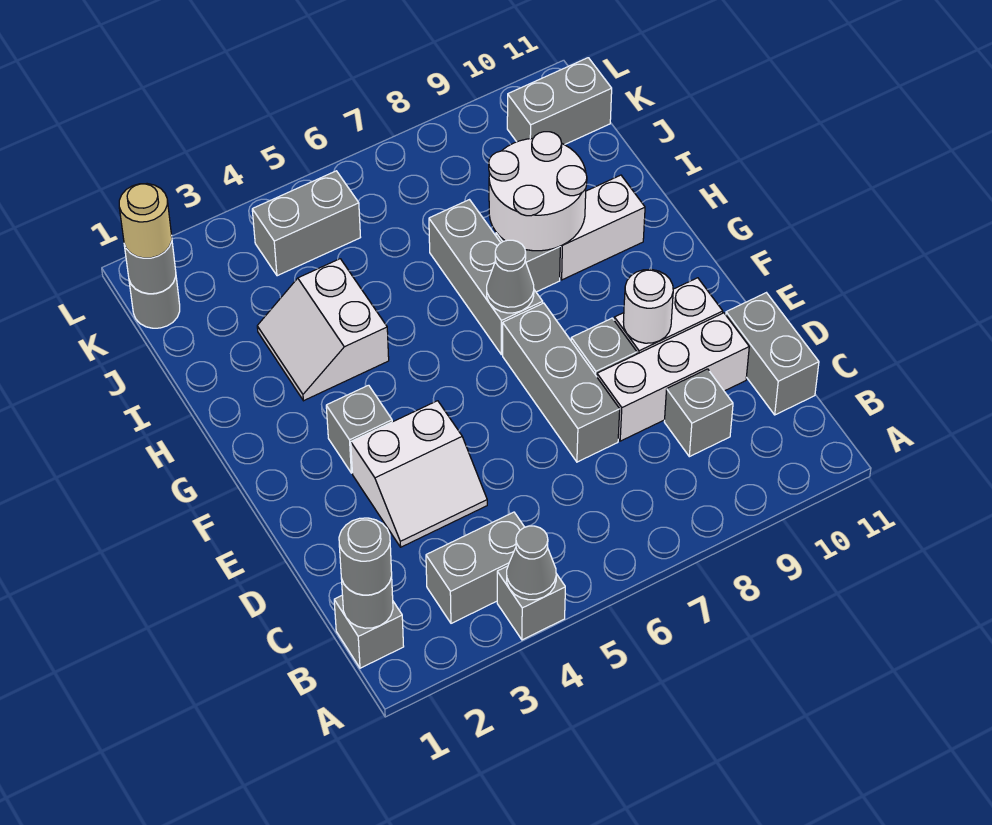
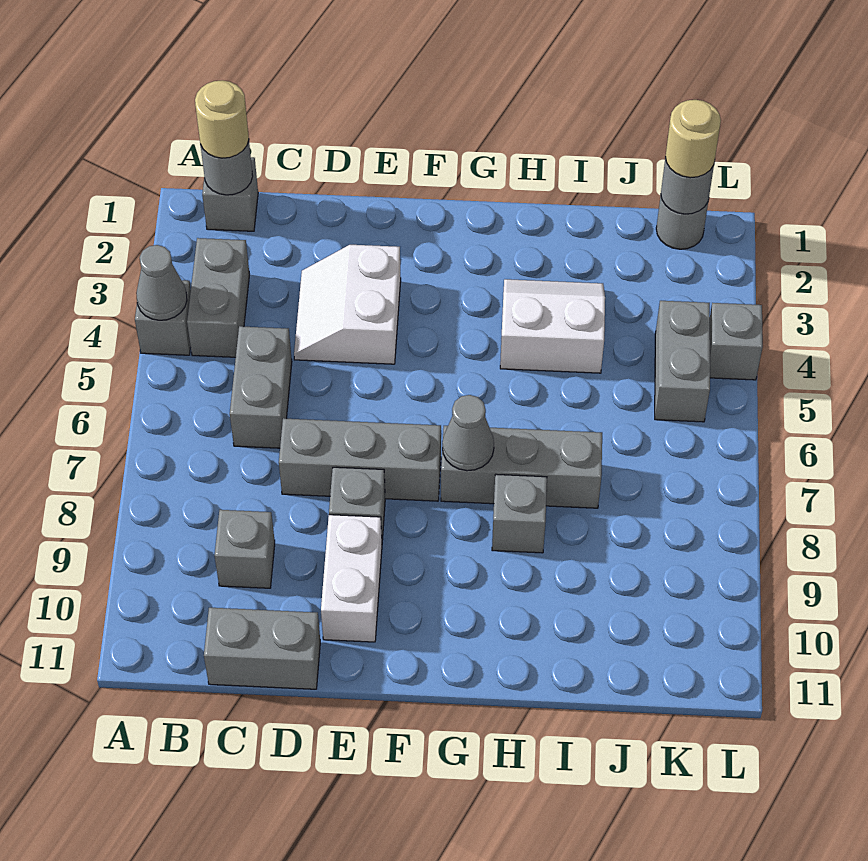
grey round brick B1 level 3 -> tan round brick B1 level 3
white brick D8:D10 level 1 -> none
white round brick E9 level 2 -> none
grey brick F3 level 1 -> grey brick L4 level 1
white round brick H8:I9 level 2 -> none
white brick H9:H10 level 1 -> none
grey brick K10:K11 level 1 -> grey brick C5:C6 level 1

